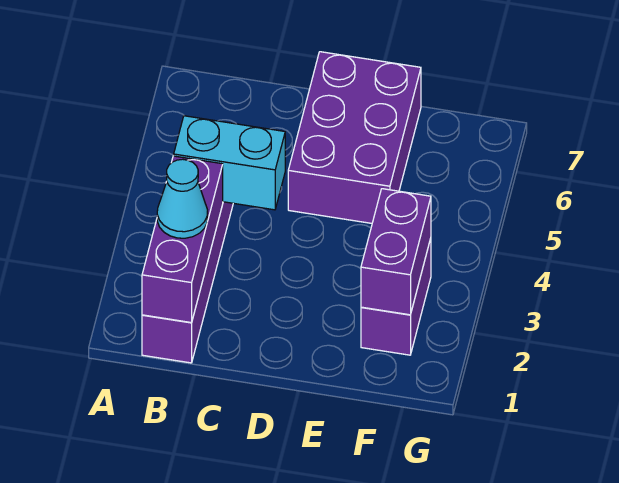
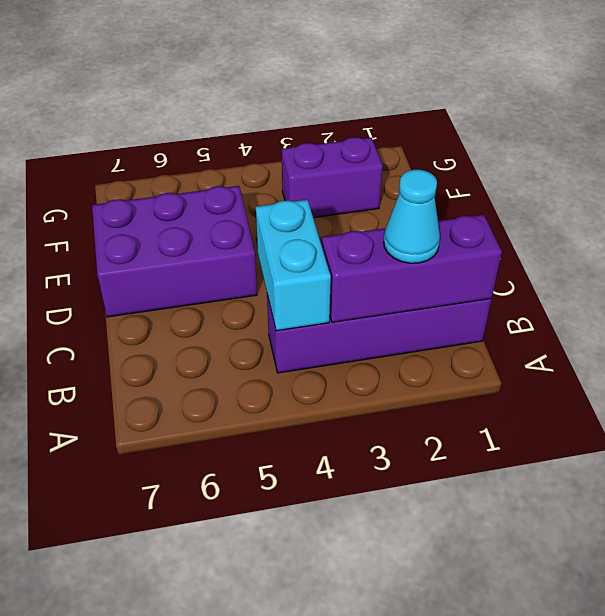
purple brick F2:F3 level 2 -> none

